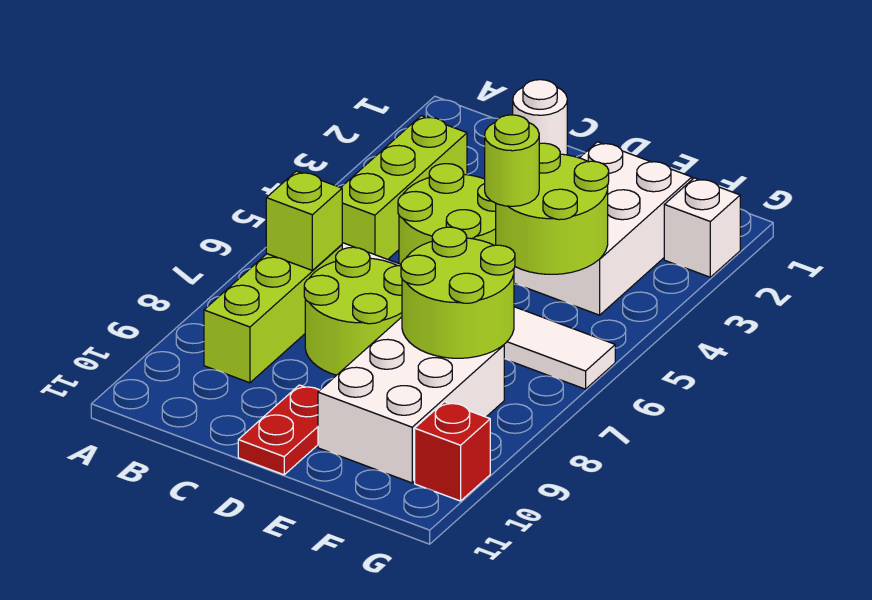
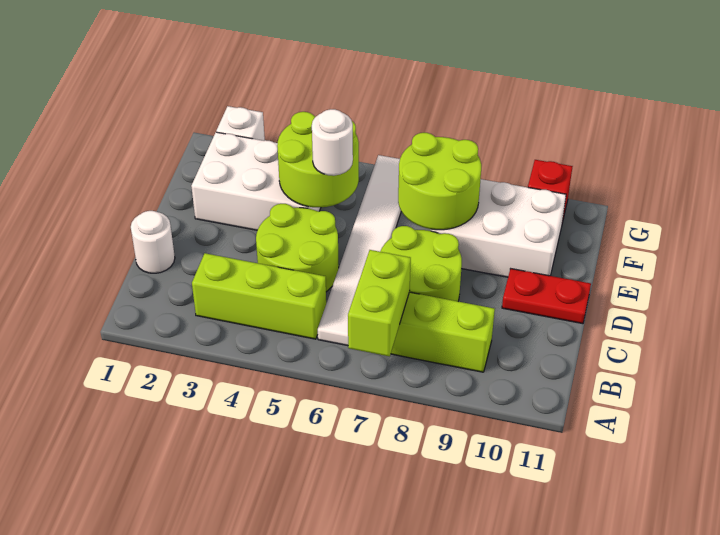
lime brick B7 level 2 -> lime brick A7:B7 level 2
lime round brick E5 level 3 -> white round brick E5 level 3

